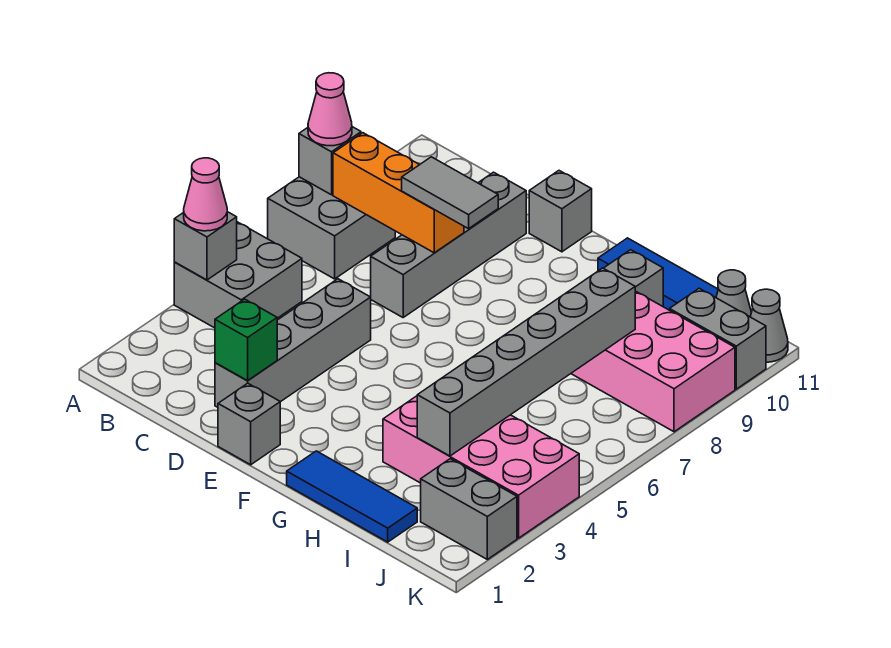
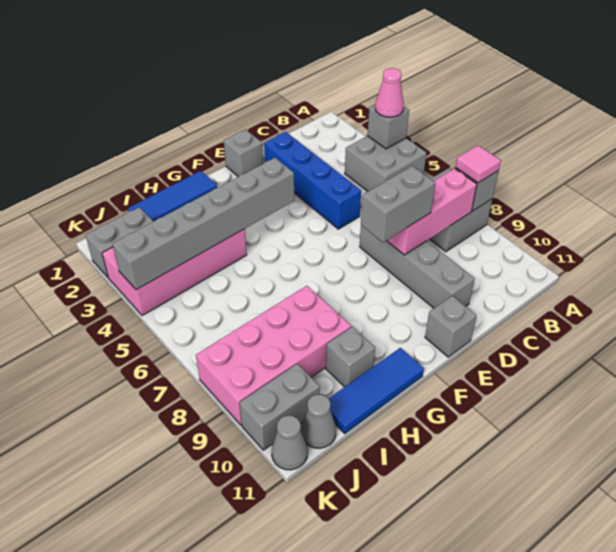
pink cone A8 level 3 -> pink tile A8 level 3
orange brick B8:D8 level 2 -> pink brick B8:D8 level 2
grey brick D2:D5 level 1 -> blue brick D2:D5 level 1
green brick D2 level 2 -> none
grey tile D8:E8 level 3 -> grey brick D8:E8 level 3
grey brick I3:I8 level 2 -> grey brick F4:K4 level 2

